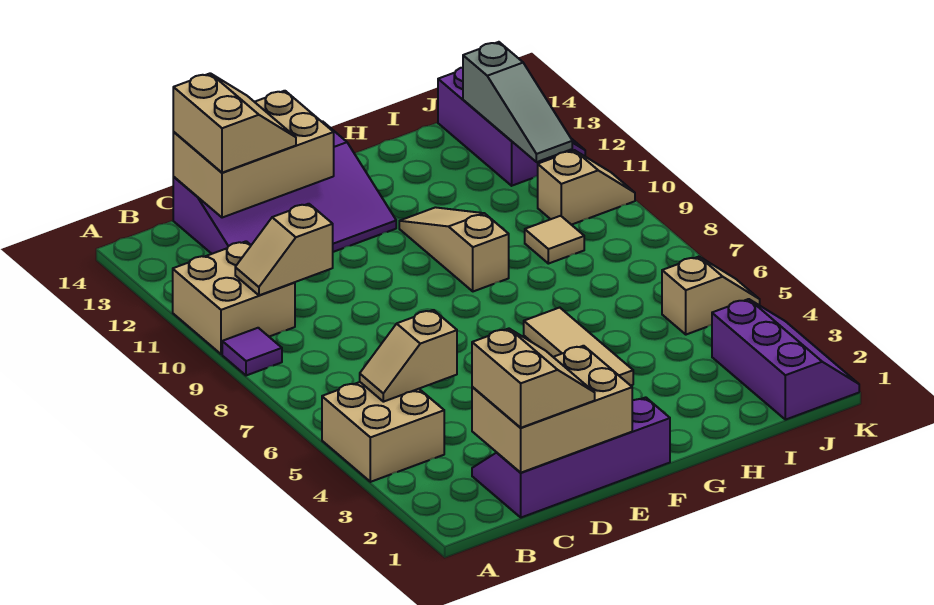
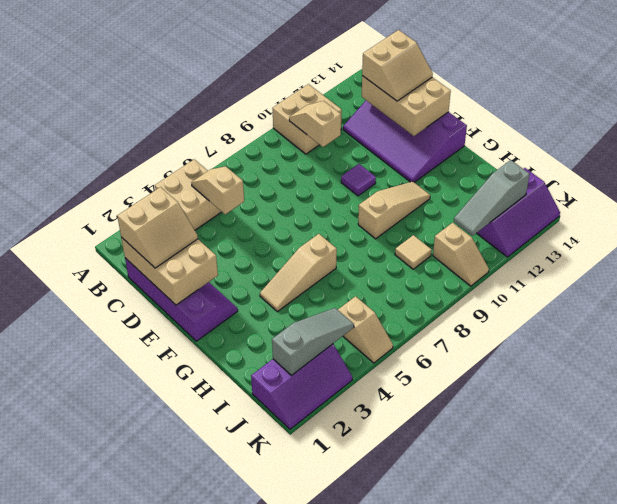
purple tile A9 level 1 -> purple tile E10 level 1
tan tile G4:G6 level 1 -> tan slope G4:G6 level 1 top 6
none -> grey slope J2:J4 level 2 top 2

